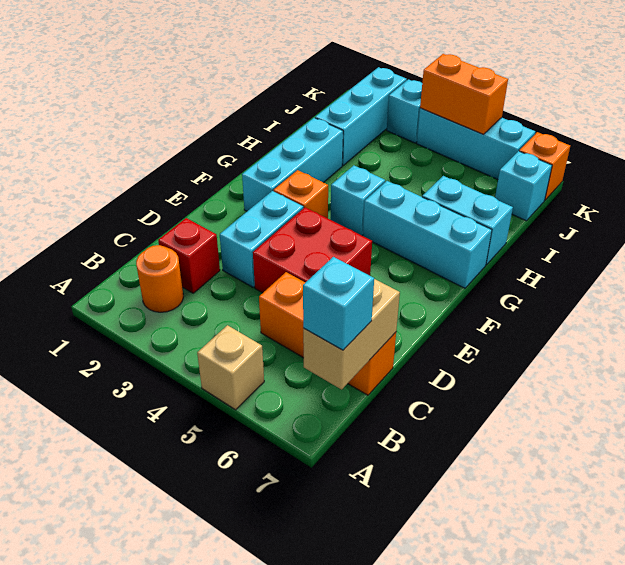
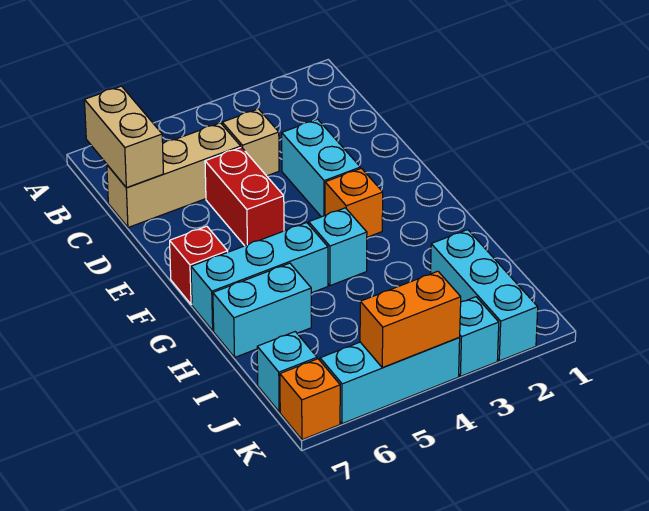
tan brick A5 level 1 -> tan brick C4 level 1
orange round brick B2 level 1 -> none
cyan brick B7 level 3 -> none
red brick C2 level 1 -> red brick F7 level 1
orange brick C5:C7 level 1 -> tan brick C5:C7 level 1
red brick D4:E5 level 1 -> red brick D5:E5 level 1
cyan brick F2:H2 level 1 -> none

